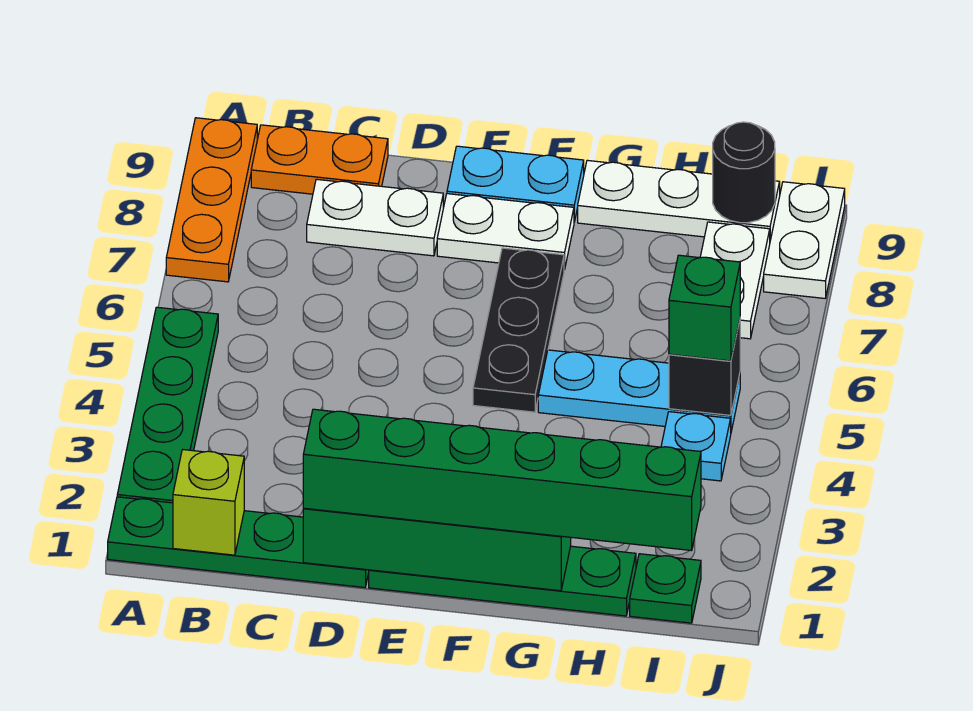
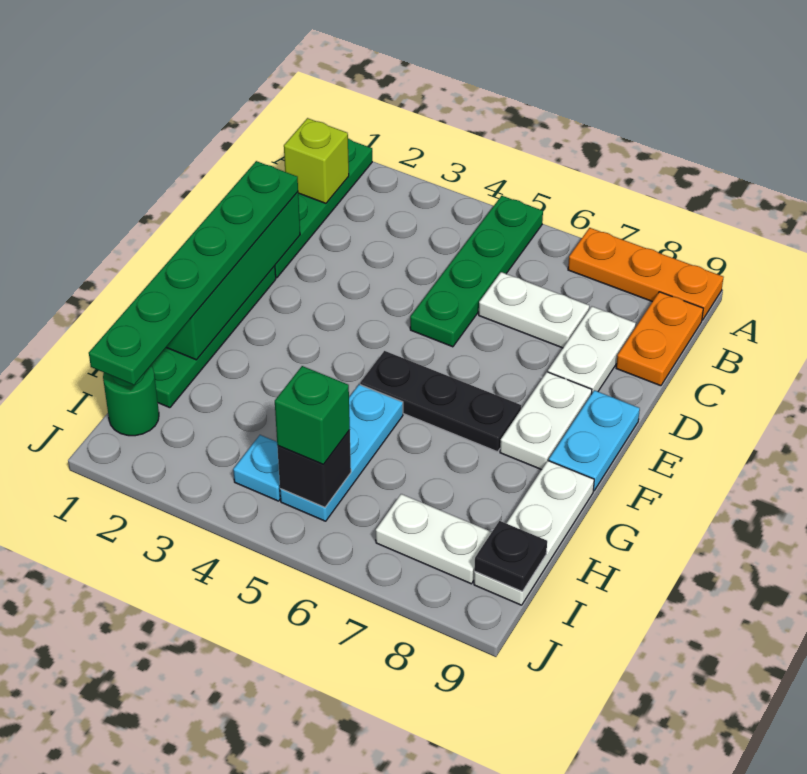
green plate A2:A5 level 1 -> green plate A5:D5 level 1
green brick D1:I1 level 3 -> green plate D1:I1 level 3
green plate I1 level 1 -> green round brick I1 level 1
black round brick I9 level 2 -> black plate I9 level 2
white plate J8:J9 level 1 -> white plate C6:C7 level 1

